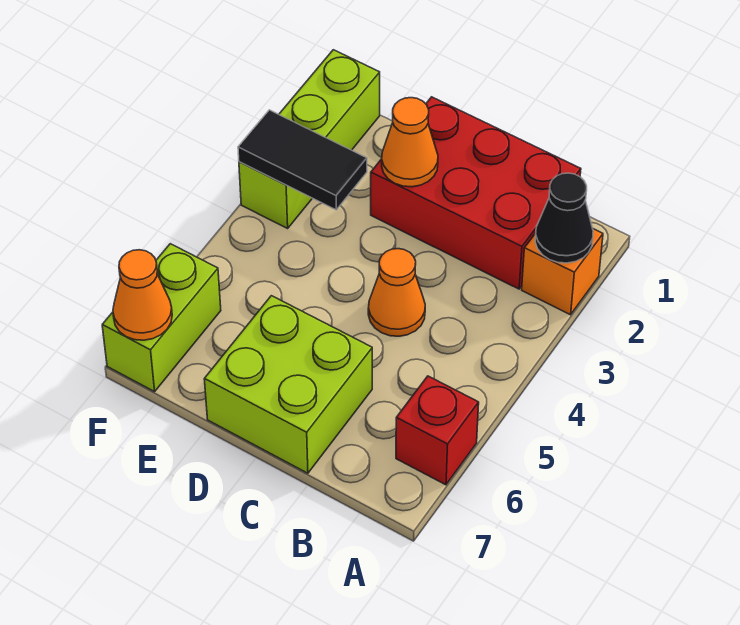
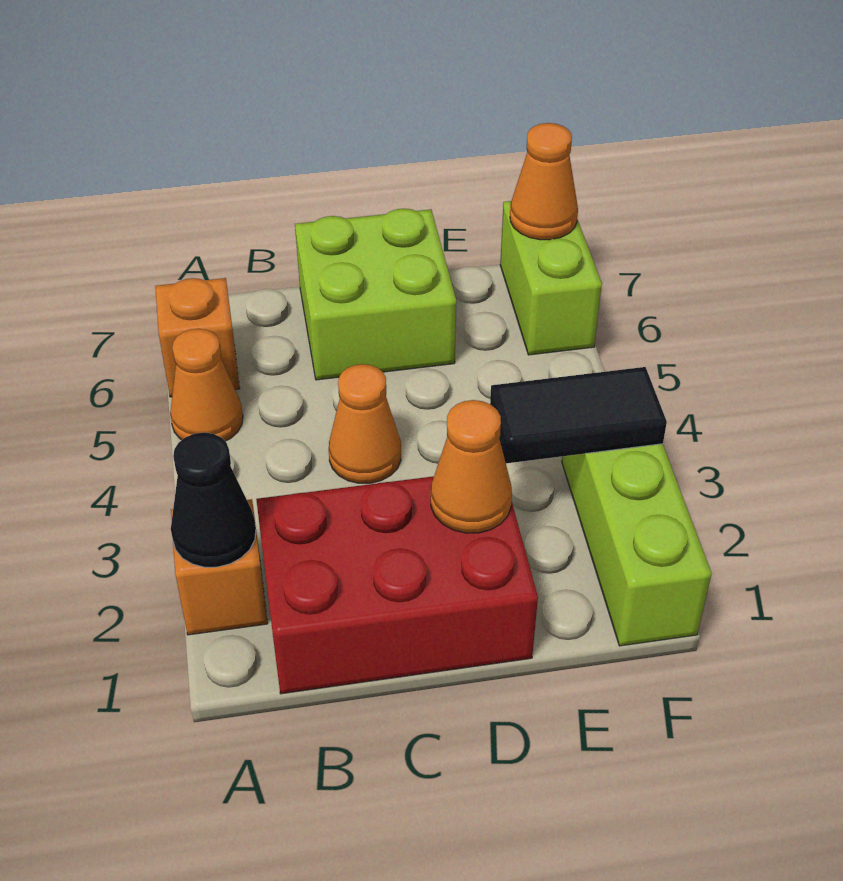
none -> orange cone A5 level 1
red brick A6 level 1 -> orange brick A6 level 1

